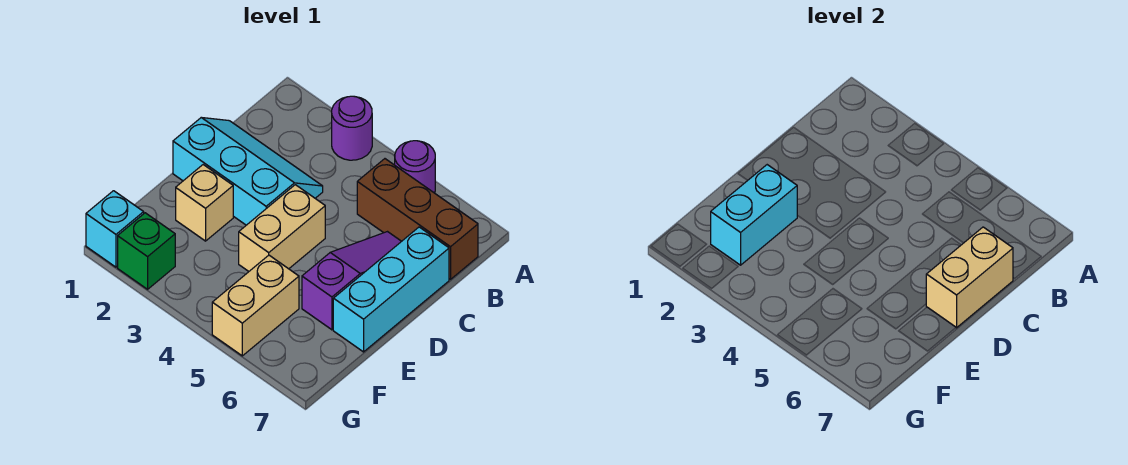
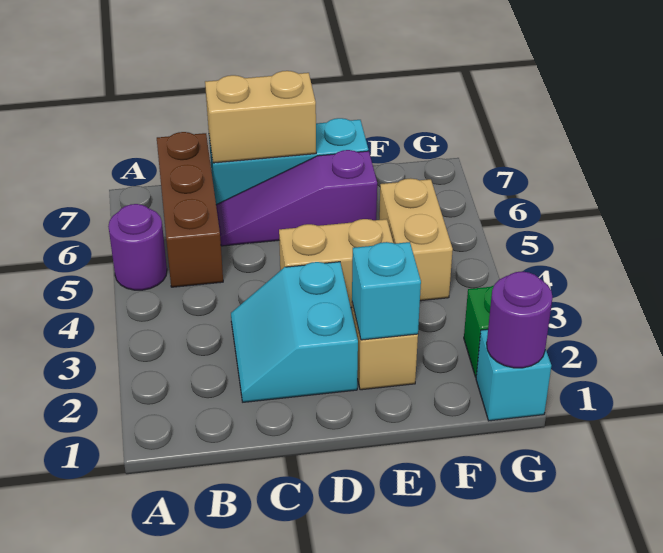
purple round brick A3 level 1 -> purple round brick G1 level 2
cyan slope C1:D3 level 1 top D -> cyan slope C2:D3 level 1 top D
cyan brick E2:F2 level 2 -> cyan brick E2 level 2
tan brick F5:G5 level 1 -> tan brick F4:F5 level 1

